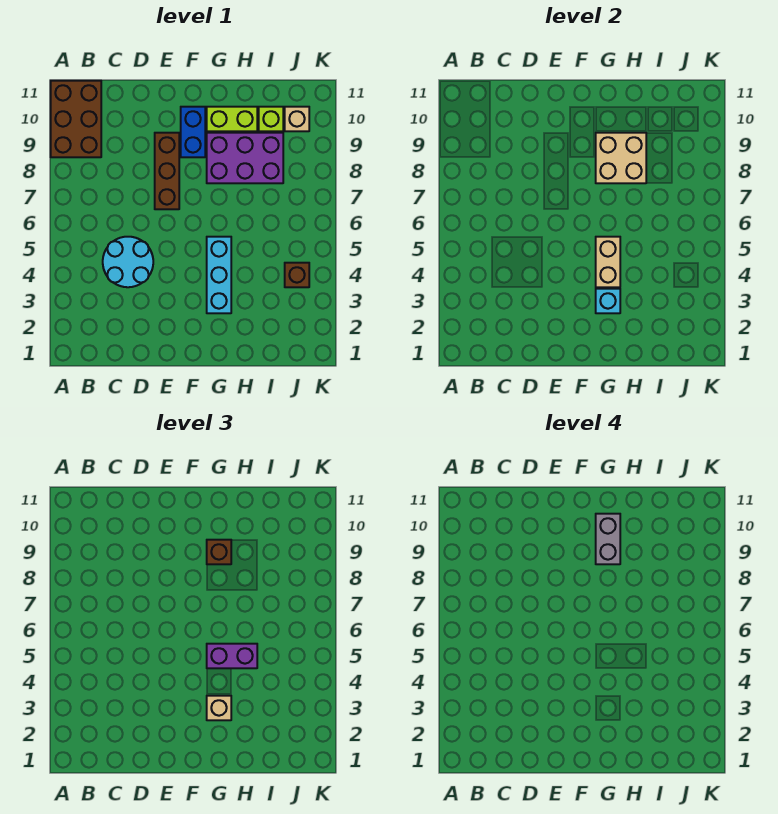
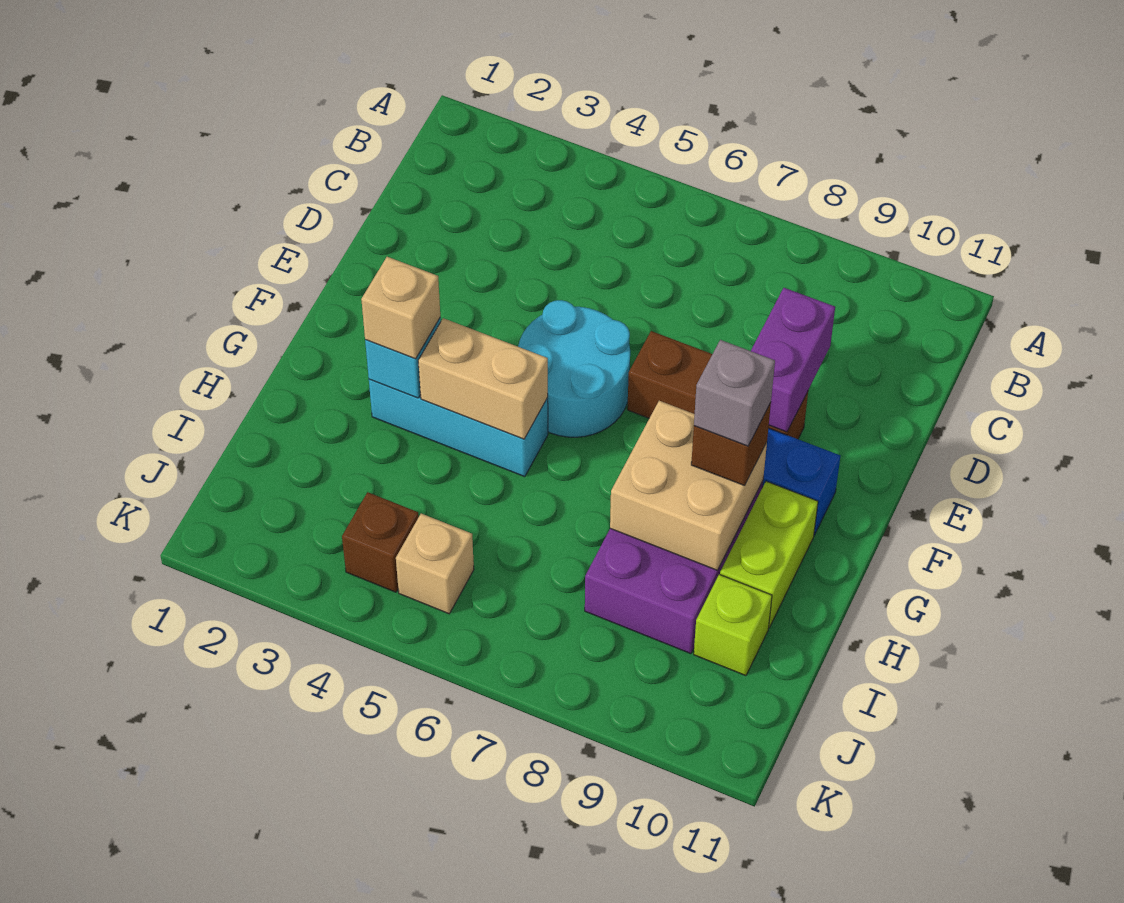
brown brick A9:B11 level 1 -> none
cyan round brick C4:D5 level 1 -> cyan round brick E5:F6 level 1
purple brick G5:H5 level 3 -> purple brick D9:E9 level 2
grey brick G9:G10 level 4 -> grey brick G9 level 4
tan brick J10 level 1 -> tan brick J5 level 1

